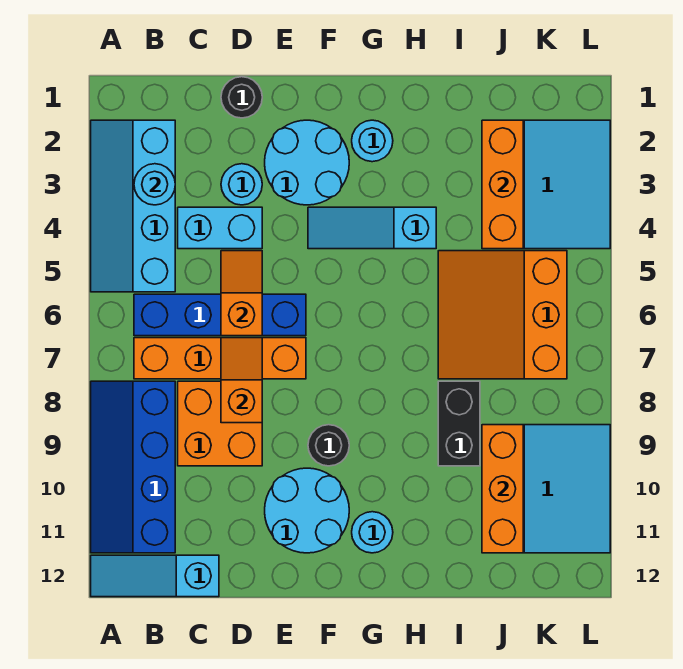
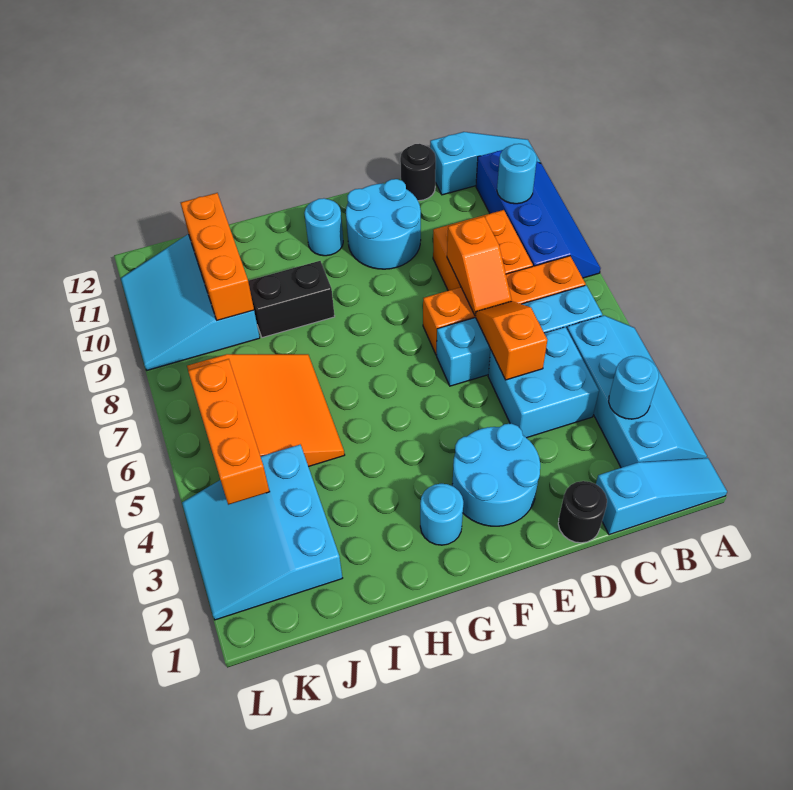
blue brick B6:E6 level 1 -> cyan brick B6:E6 level 1
cyan brick C4:D4 level 1 -> cyan brick C4:D5 level 1
cyan round brick D3 level 1 -> cyan round brick B10 level 2
orange slope D5:D6 level 2 top 6 -> orange slope D5:D6 level 2 top 5
cyan slope F4:H4 level 1 top H -> cyan slope A1:C1 level 1 top C
black round brick F9 level 1 -> black round brick D12 level 1
black brick I8:I9 level 1 -> black brick H9:I9 level 1
orange brick J2:J4 level 2 -> orange brick K4:K6 level 2

